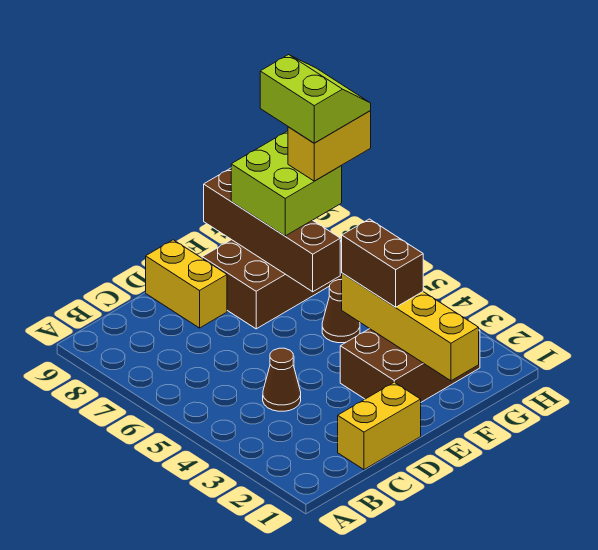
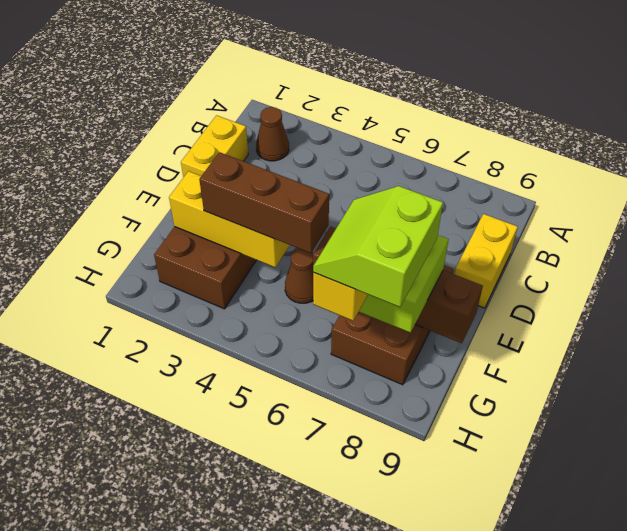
brown cone C4 level 1 -> brown cone B2 level 1
yellow brick D8:D9 level 1 -> yellow brick C9:D9 level 1
yellow brick F1:F4 level 2 -> yellow brick F2:F4 level 2
brown brick F3:F4 level 3 -> brown brick F3:F5 level 3
lime slope G7:H8 level 5 top G -> lime slope G7:H8 level 5 top 8

